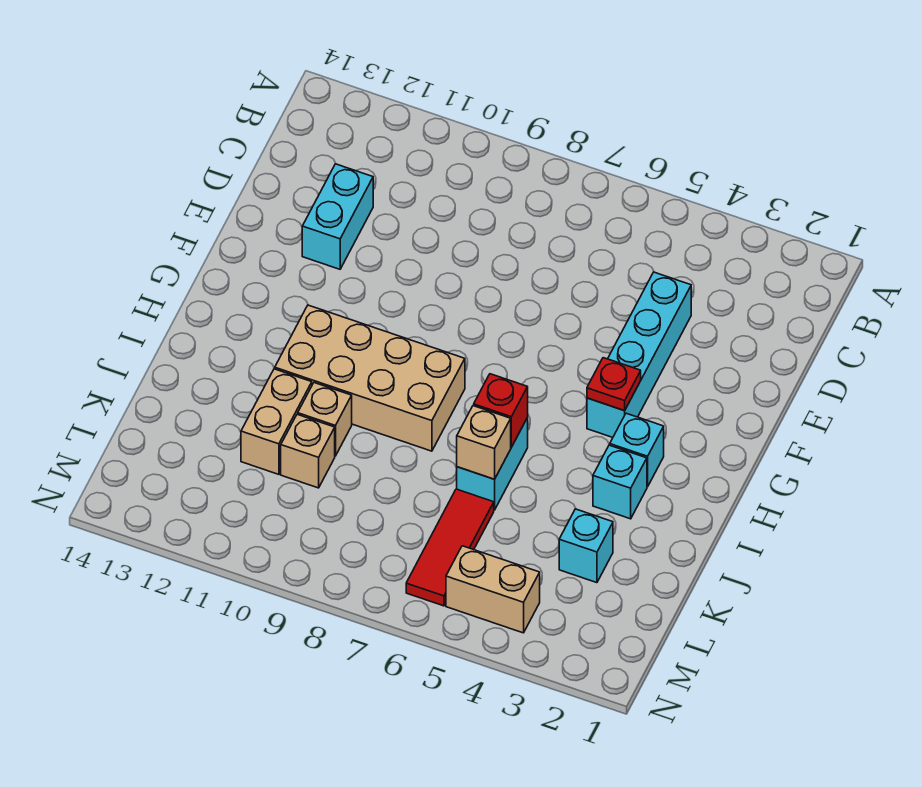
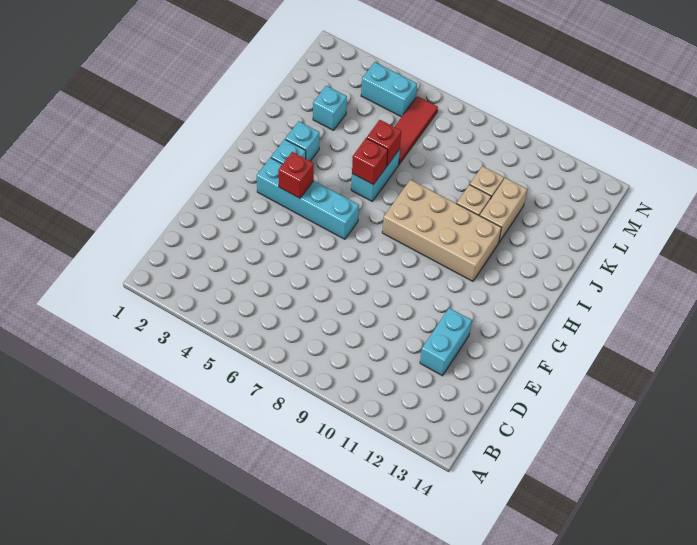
cyan brick D4:G4 level 1 -> cyan brick G3:G6 level 1
red plate G4 level 2 -> red brick G4 level 2
tan brick J6 level 2 -> red brick J6 level 2
tan brick M4:M5 level 1 -> cyan brick M4:M5 level 1

